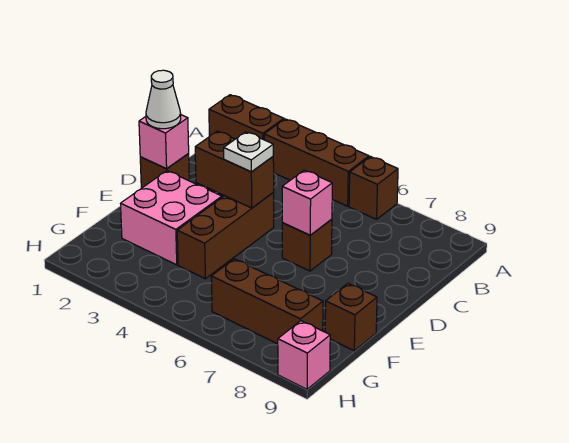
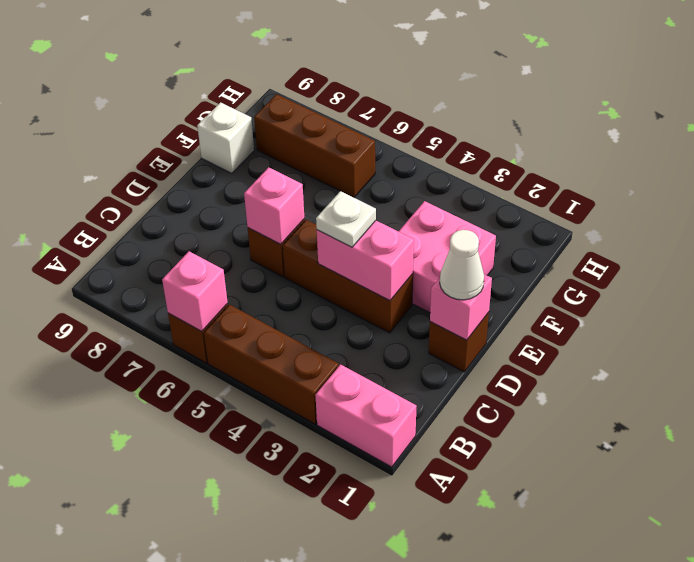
brown brick A1:A2 level 1 -> pink brick A1:A2 level 1
brown brick D3:D4 level 2 -> pink brick D3:D4 level 2
brown brick D4:F4 level 1 -> brown brick D3:D5 level 1
brown brick F9 level 1 -> white brick F9 level 1
pink brick H9 level 1 -> pink brick A6 level 2

